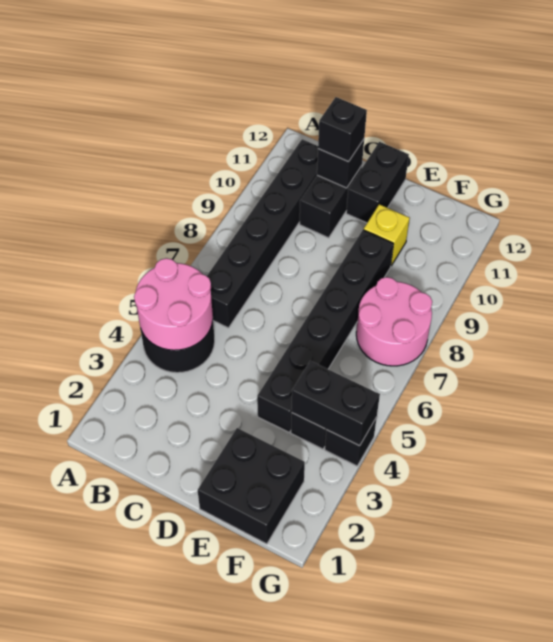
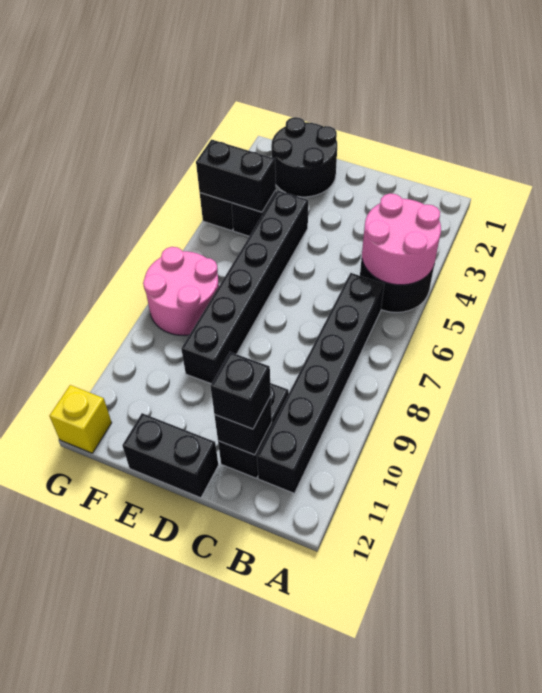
black brick D11:D12 level 1 -> black brick D12:E12 level 1
black brick E1:F2 level 1 -> black round brick E1:F2 level 1
yellow brick E10 level 1 -> yellow brick G12 level 1

